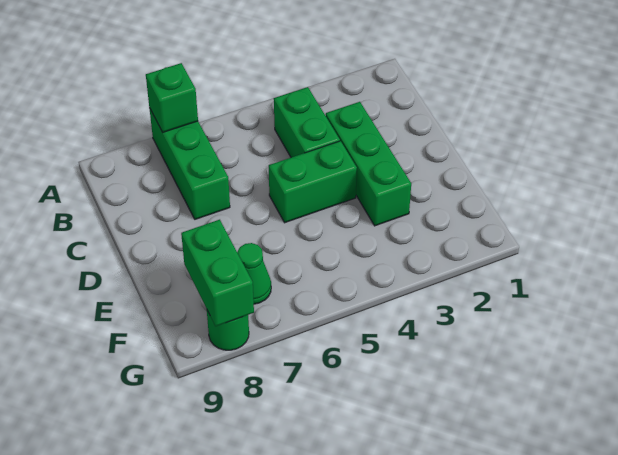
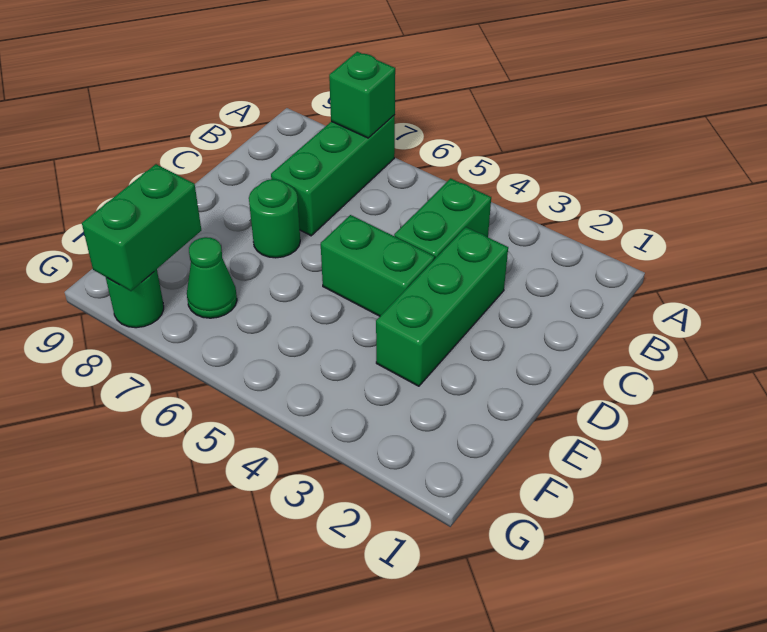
none -> green round brick D7 level 1

